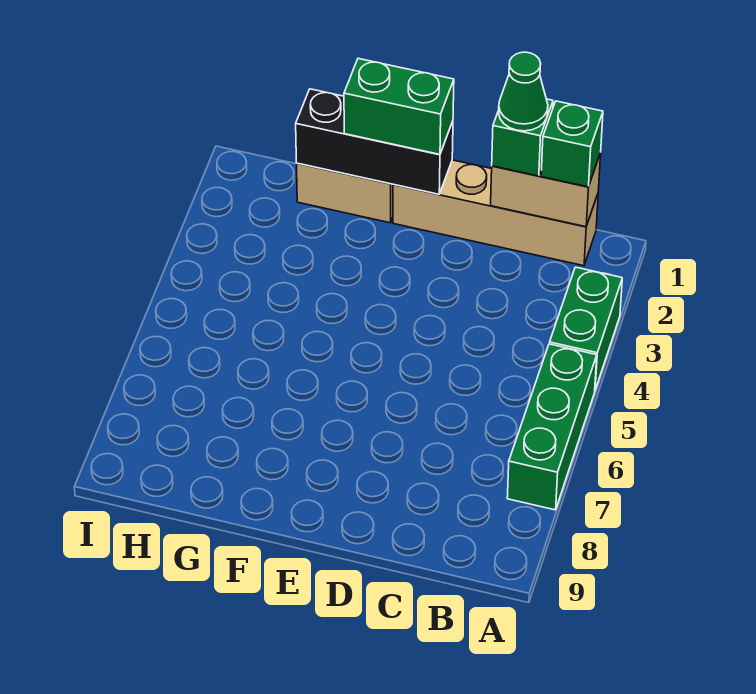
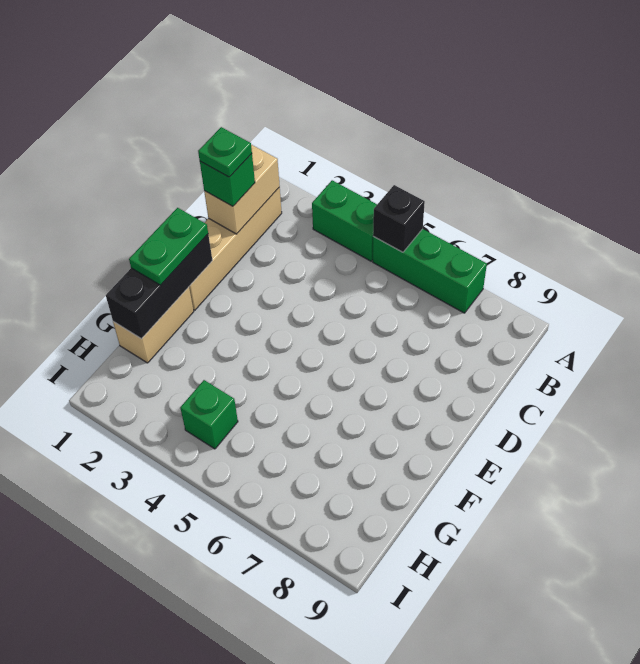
none -> black brick A5 level 2
green brick B1 level 3 -> green brick H4 level 1
green cone C1 level 4 -> green plate C1 level 4
green brick E1:F1 level 3 -> green plate E1:F1 level 3

